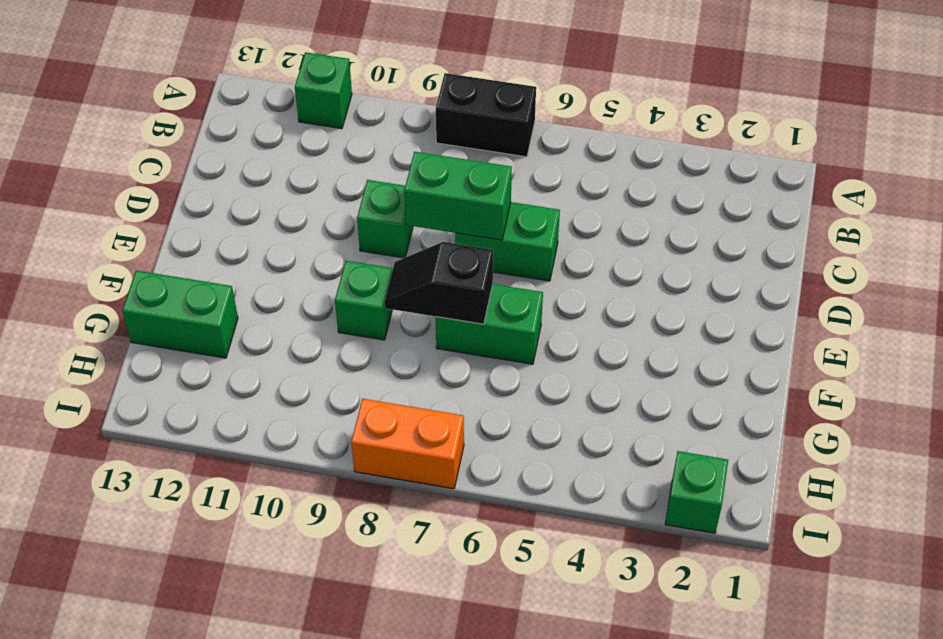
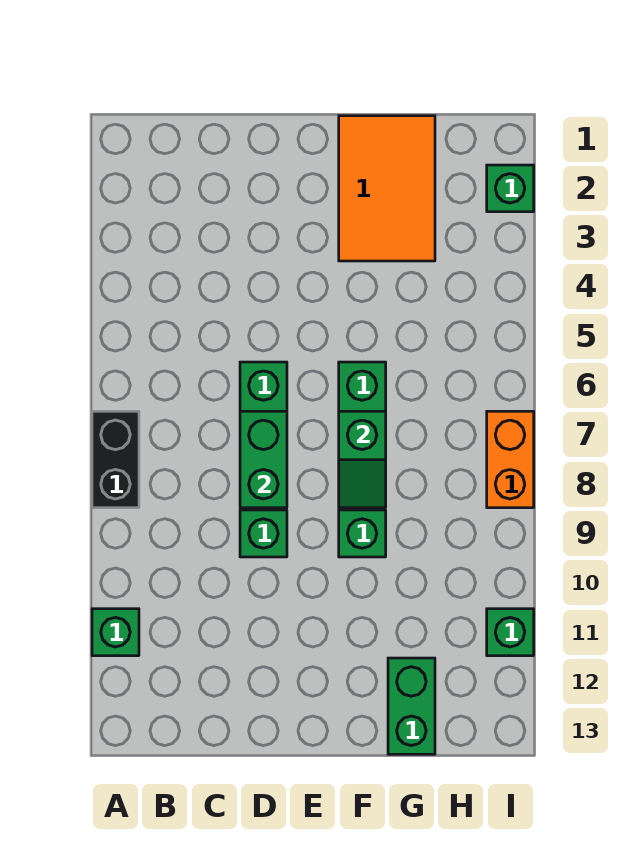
none -> orange tile F1:G3 level 1
black slope F7:F8 level 2 top 7 -> green slope F7:F8 level 2 top 7
none -> green brick I11 level 1

